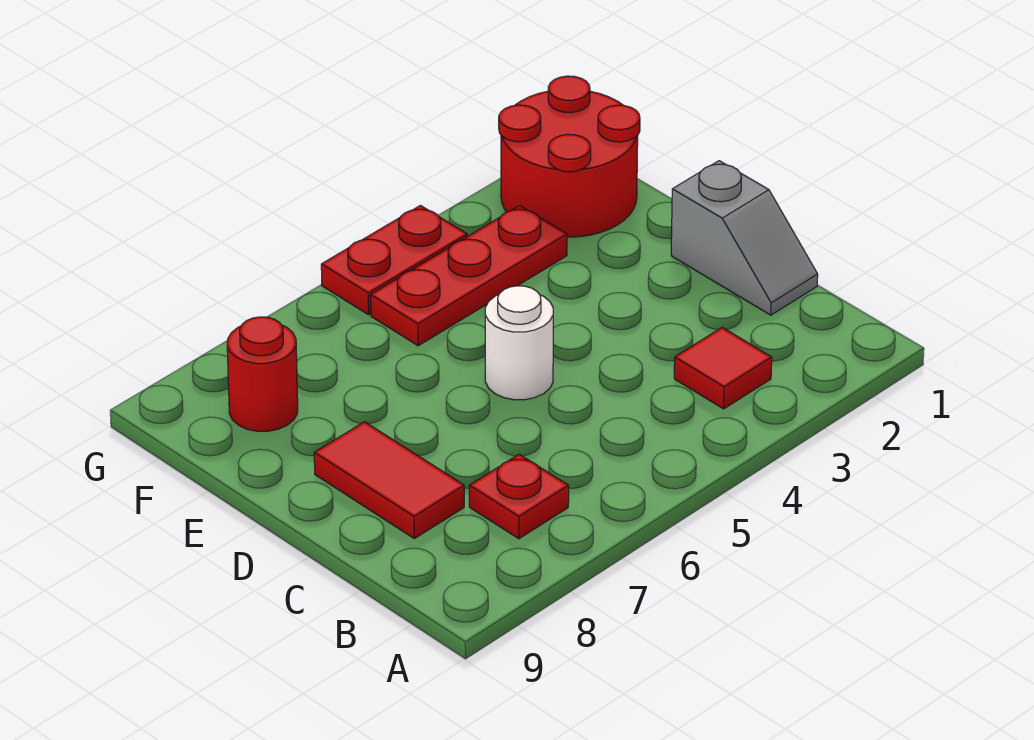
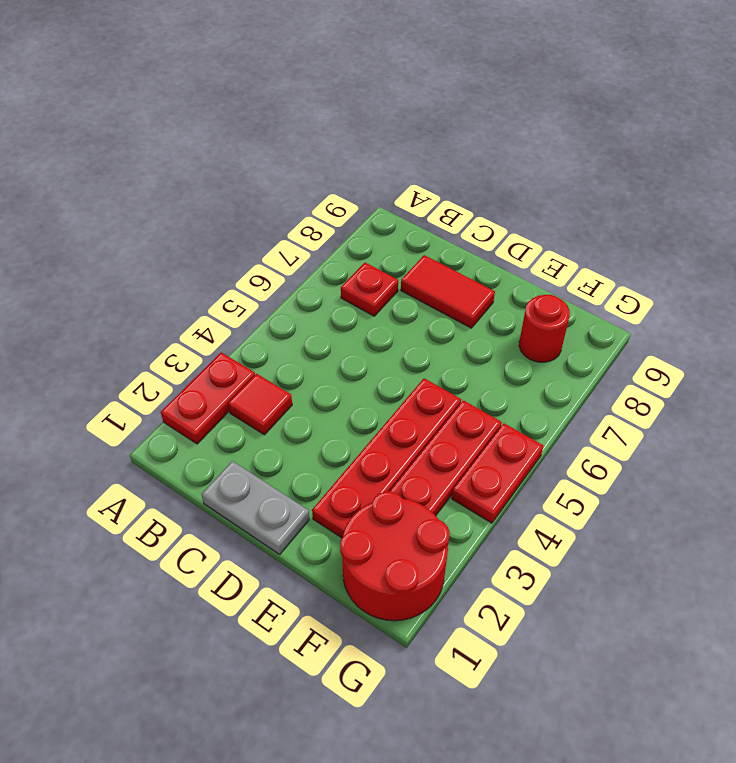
none -> red plate A2:A3 level 1
grey slope C1:D1 level 1 top D -> grey plate C1:D1 level 1
white round brick D5 level 1 -> none
none -> red plate E2:E5 level 1

